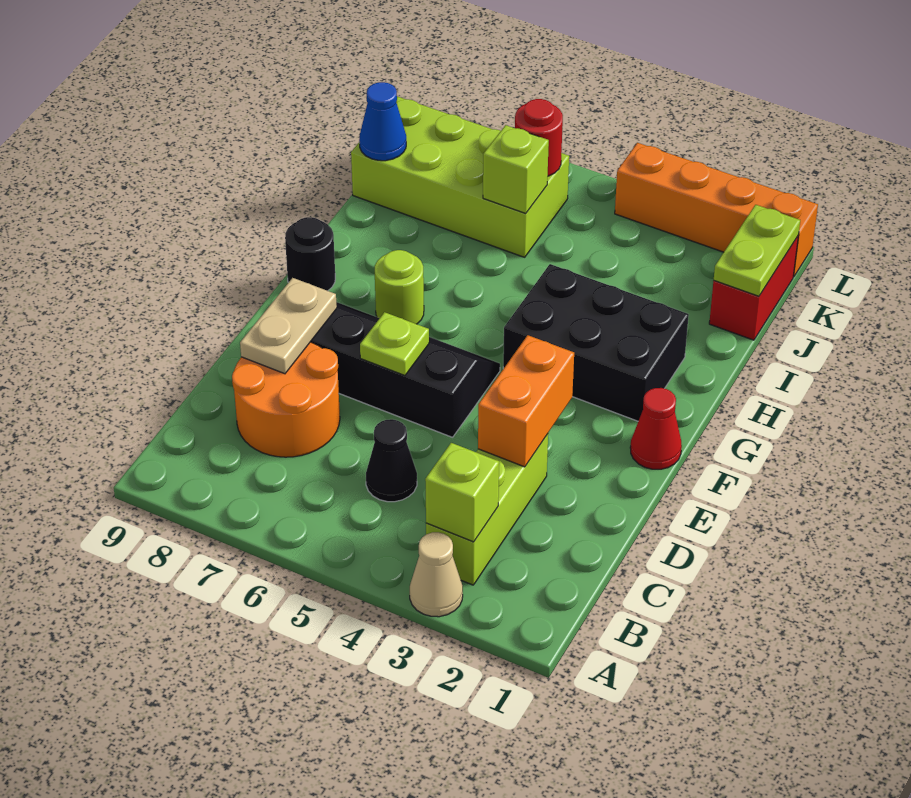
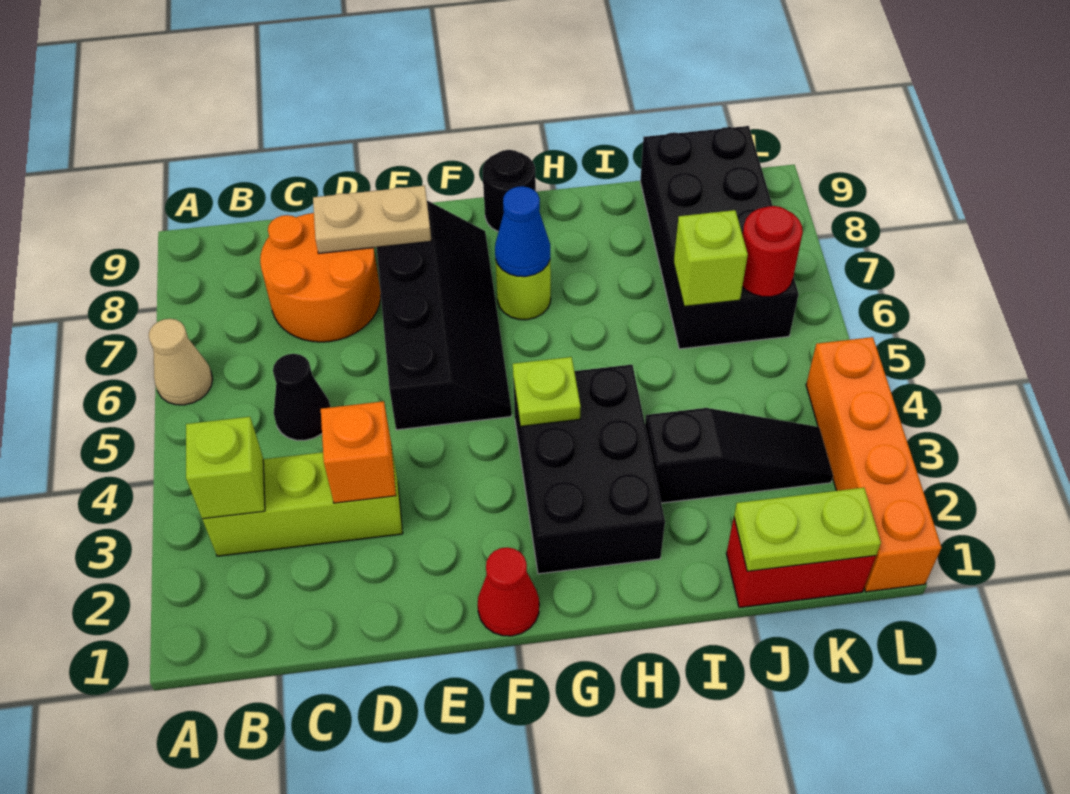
tan cone A3 level 1 -> tan cone A6 level 1
orange brick D3:E3 level 2 -> orange brick D3 level 2
lime plate E6 level 2 -> lime plate G4 level 2
none -> black slope I3:K3 level 1 top I
lime brick J6:K9 level 1 -> black brick J6:K9 level 1
blue cone J9 level 2 -> blue cone G7 level 2

